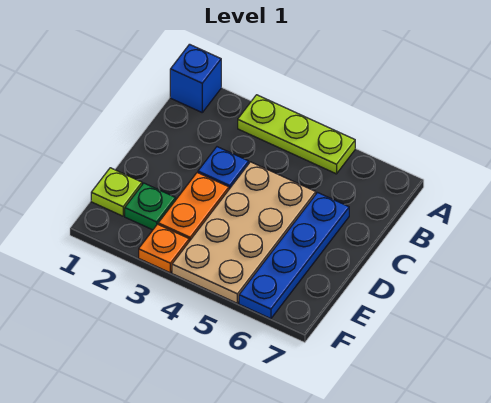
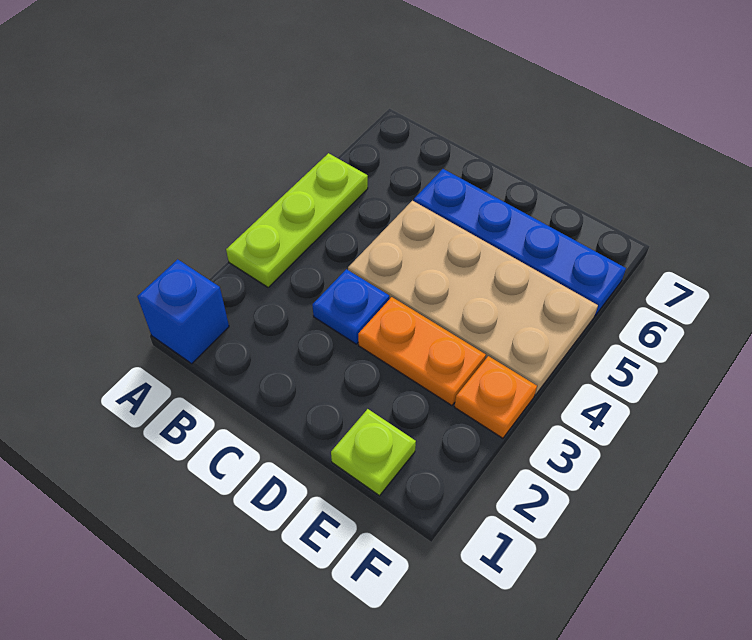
green plate E2 level 1 -> none

